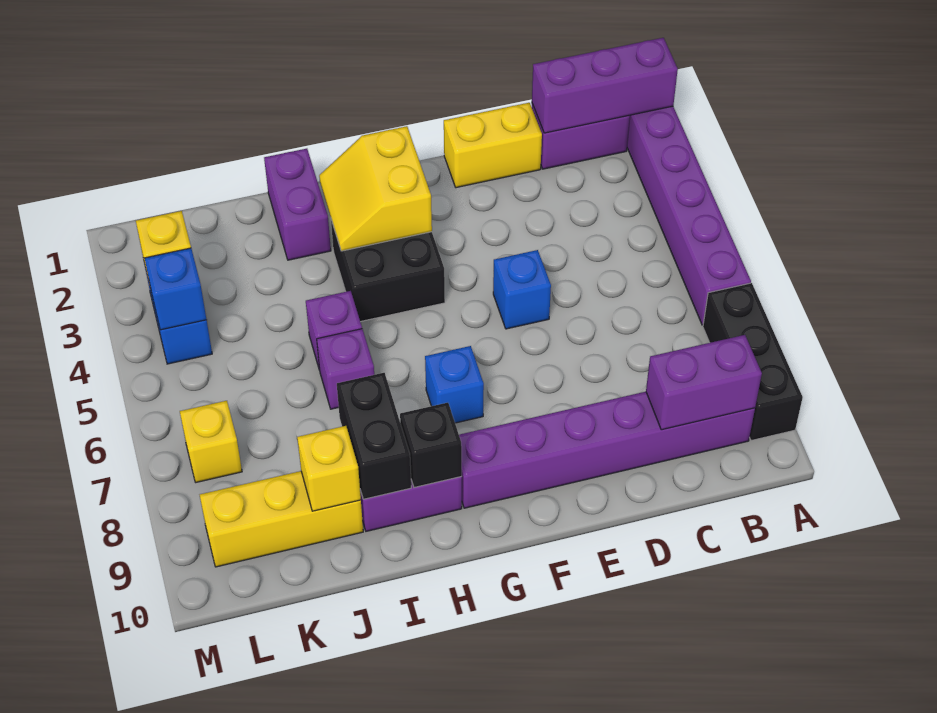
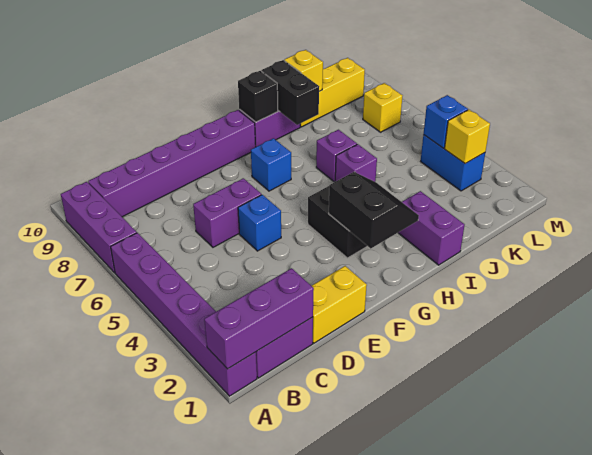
black brick A7:A9 level 1 -> purple brick A7:A9 level 1
purple brick B9:C9 level 2 -> purple brick D6:E6 level 1
yellow slope G2:H3 level 2 top G -> black slope G2:H3 level 2 top G

